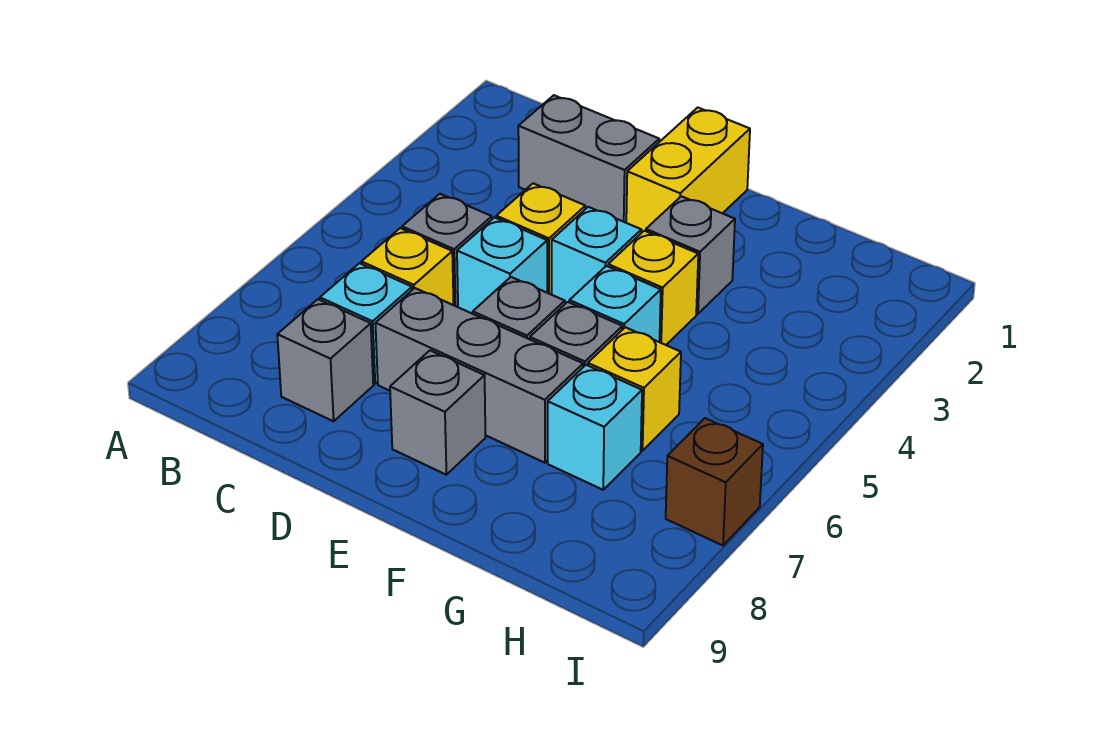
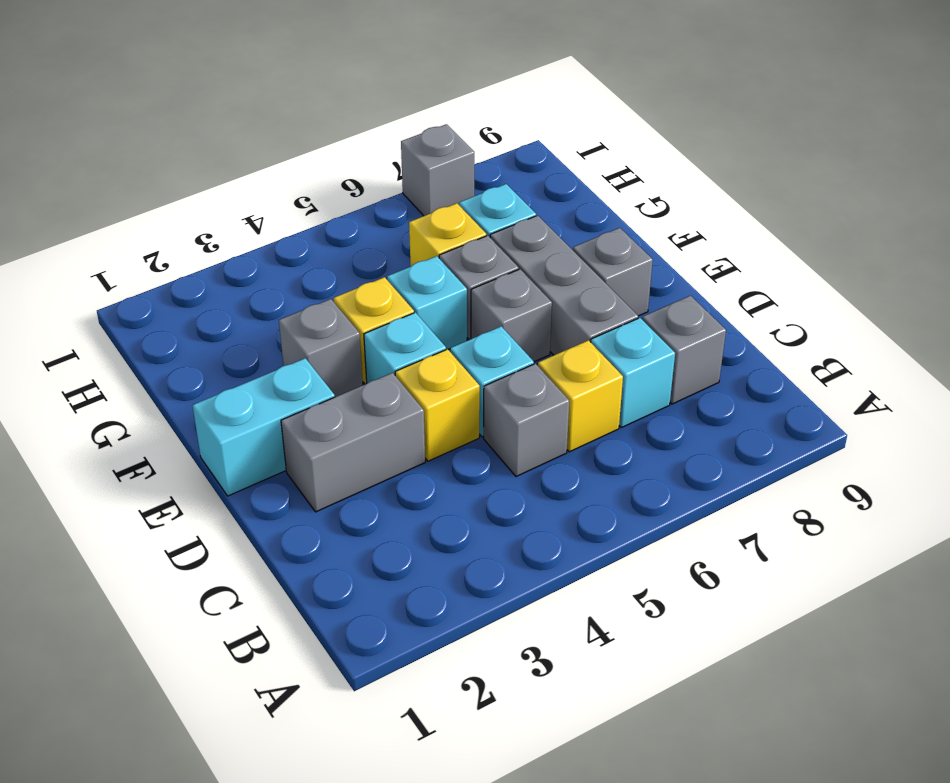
grey brick C2:D2 level 1 -> grey brick D2:D3 level 1
yellow brick E1:E2 level 1 -> cyan brick E1:E2 level 1
brown brick I7 level 1 -> grey brick I7 level 1

